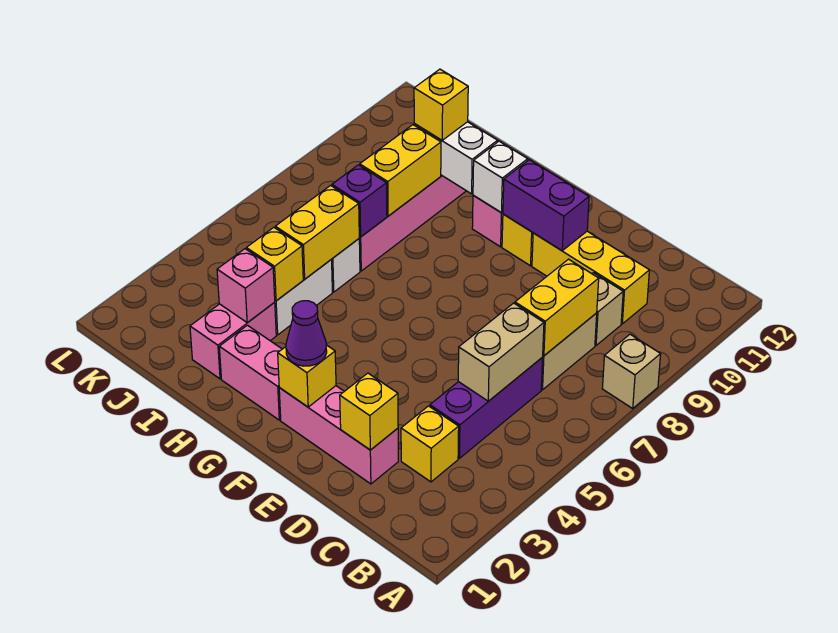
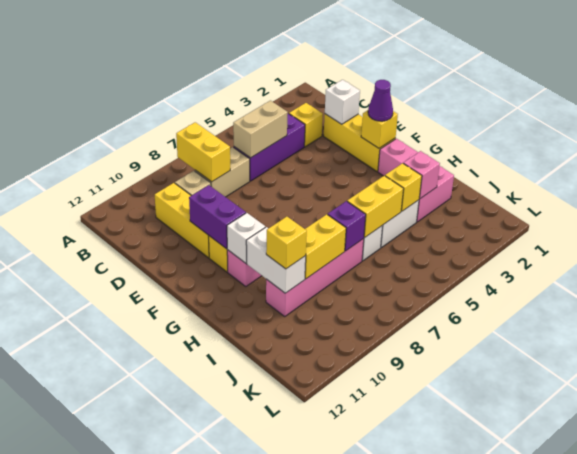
tan brick A8 level 1 -> none
yellow brick C7:C8 level 2 -> yellow brick B8:C8 level 2
pink brick D2:F2 level 1 -> yellow brick D2:F2 level 1
yellow brick D2 level 2 -> white brick D2 level 2

